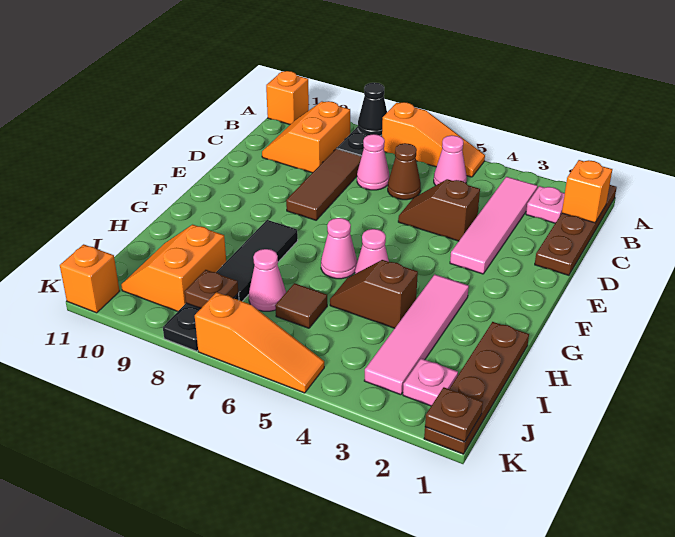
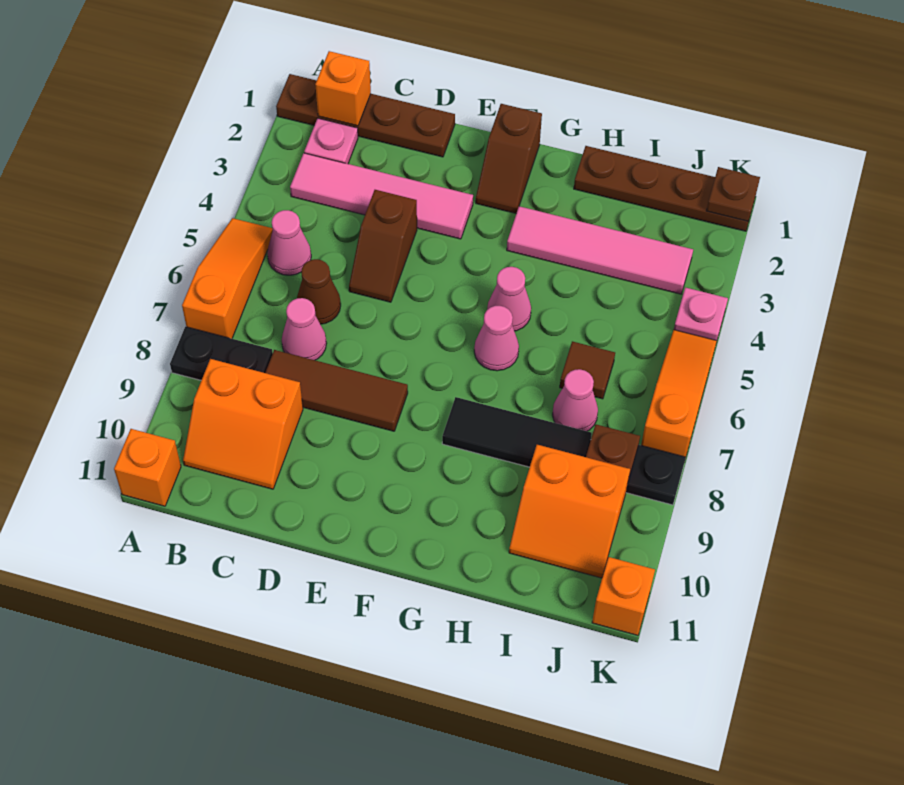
black cone A8 level 2 -> none
brown slope H4:H5 level 1 top 4 -> brown slope F1:F2 level 1 top 1
pink plate J2 level 1 -> pink plate K4 level 1

